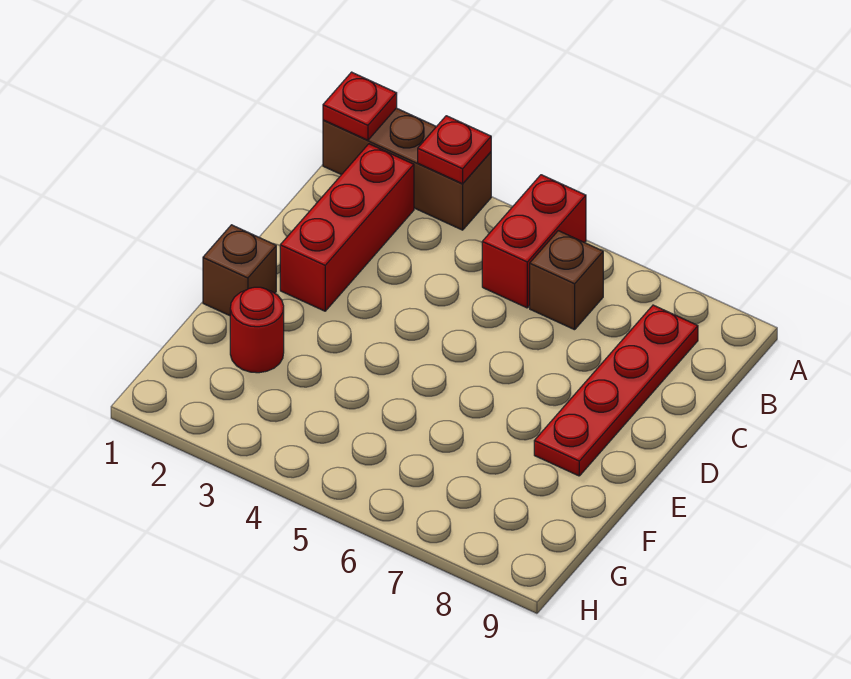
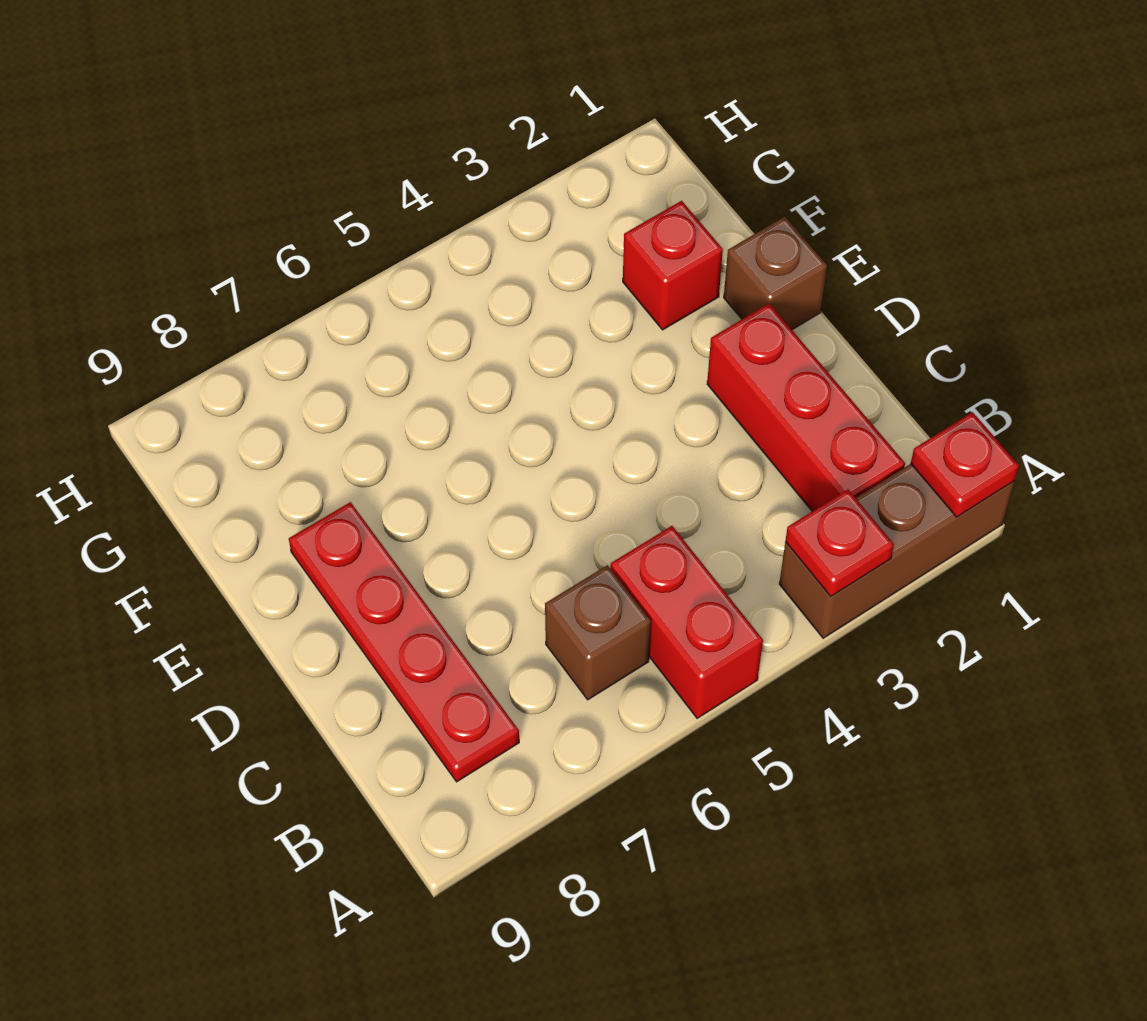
red round brick F2 level 1 -> red brick F2 level 1

